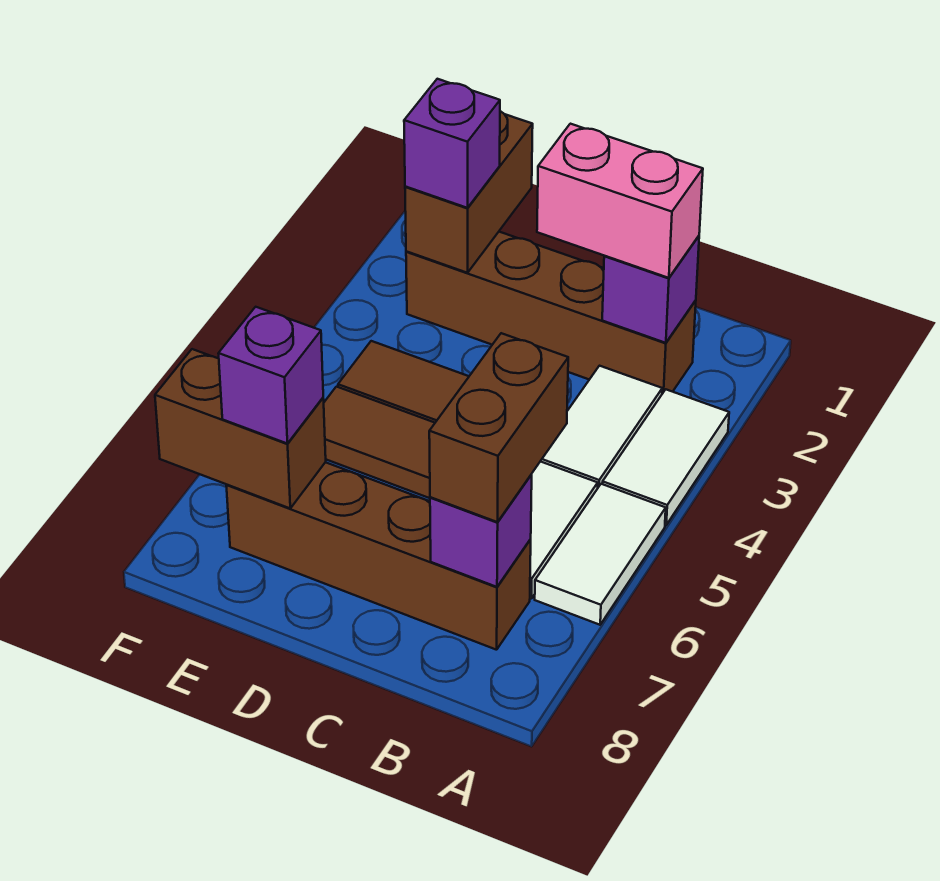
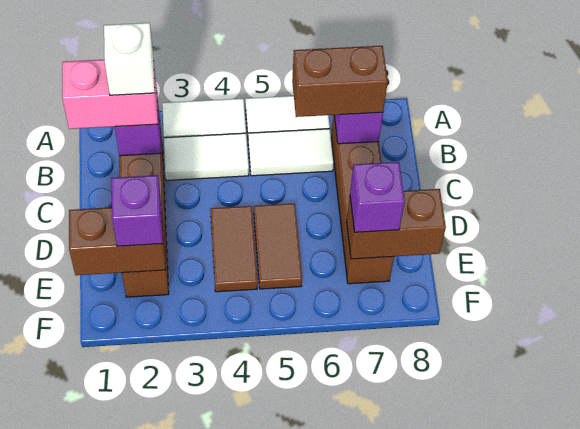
pink brick B2:C2 level 3 -> pink brick B1:B2 level 3
none -> white brick B2 level 4
brown brick E7:F7 level 2 -> brown brick E7:E8 level 2

